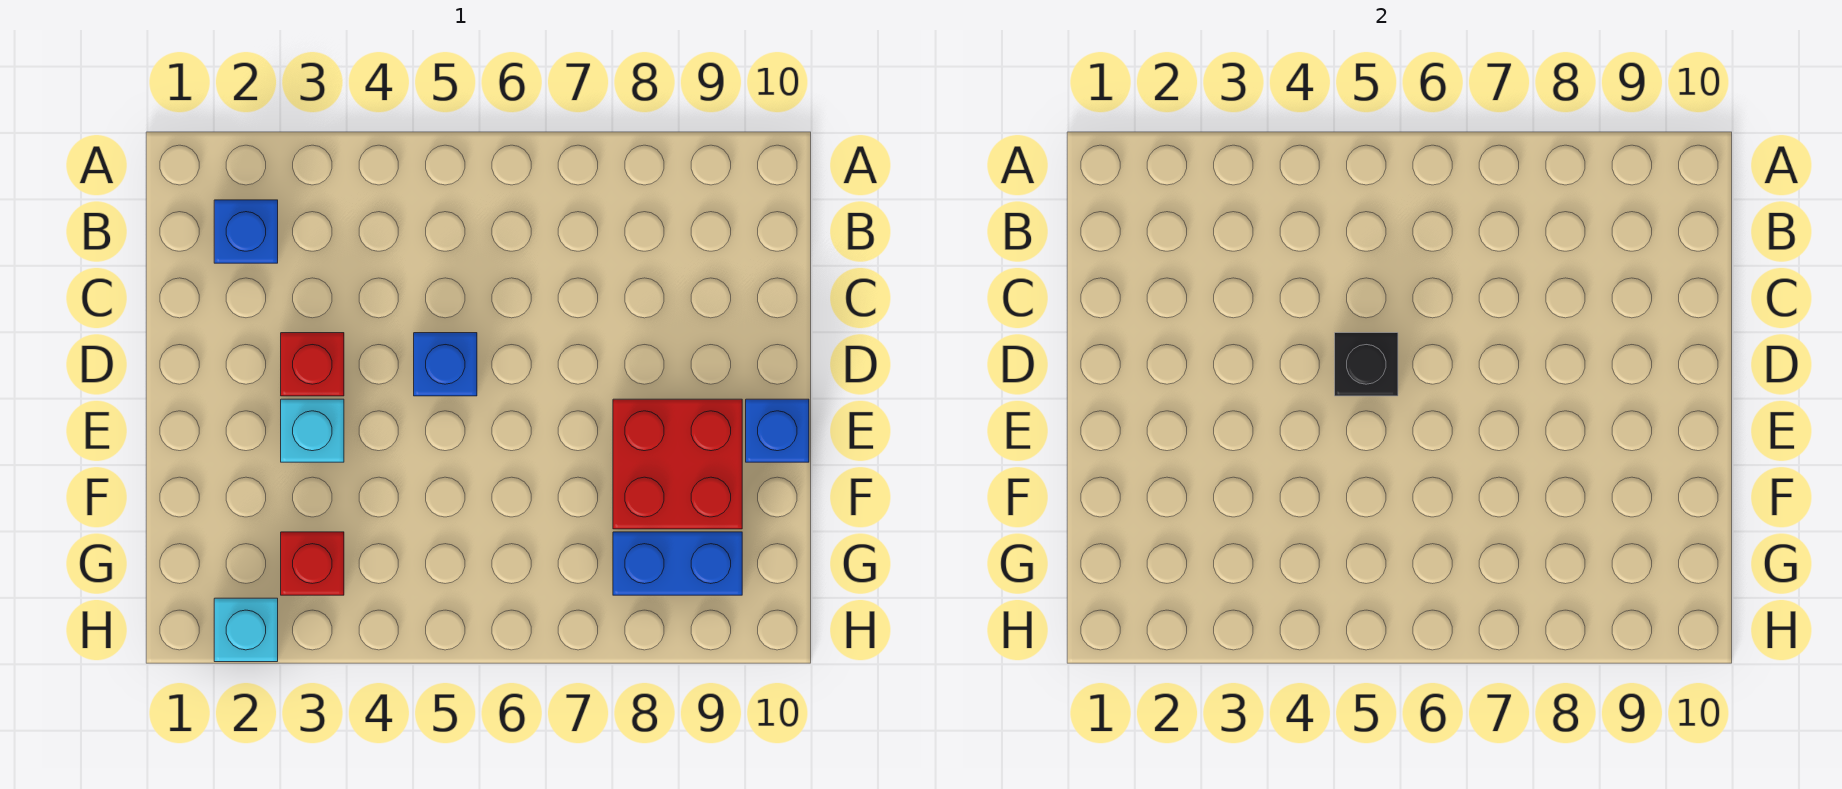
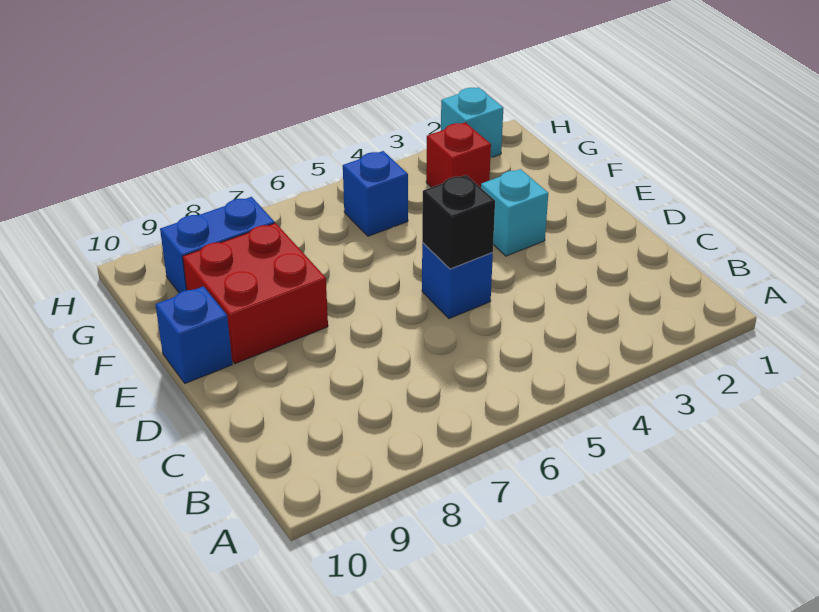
blue brick B2 level 1 -> blue brick G5 level 1
red brick D3 level 1 -> none

